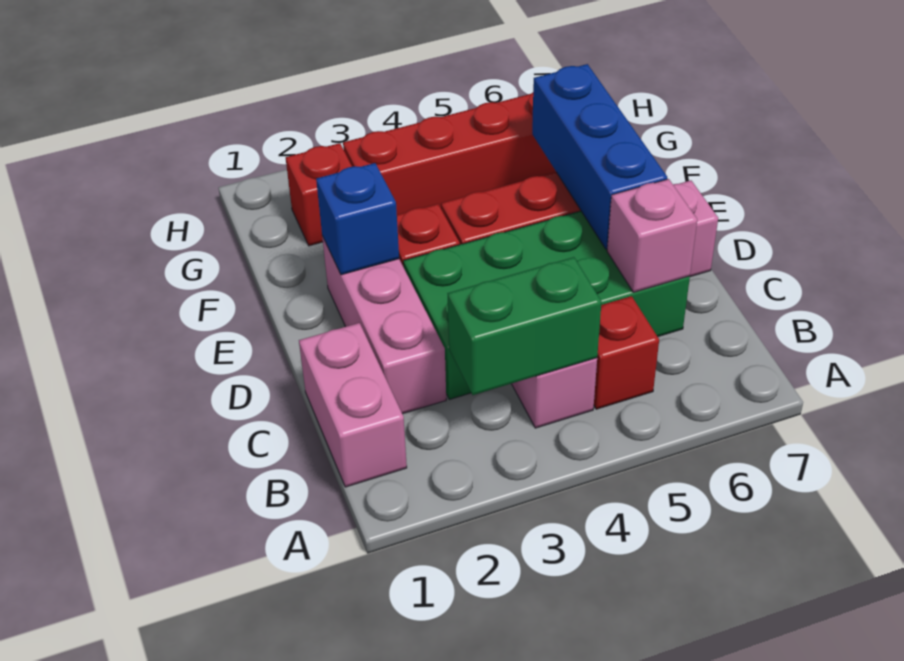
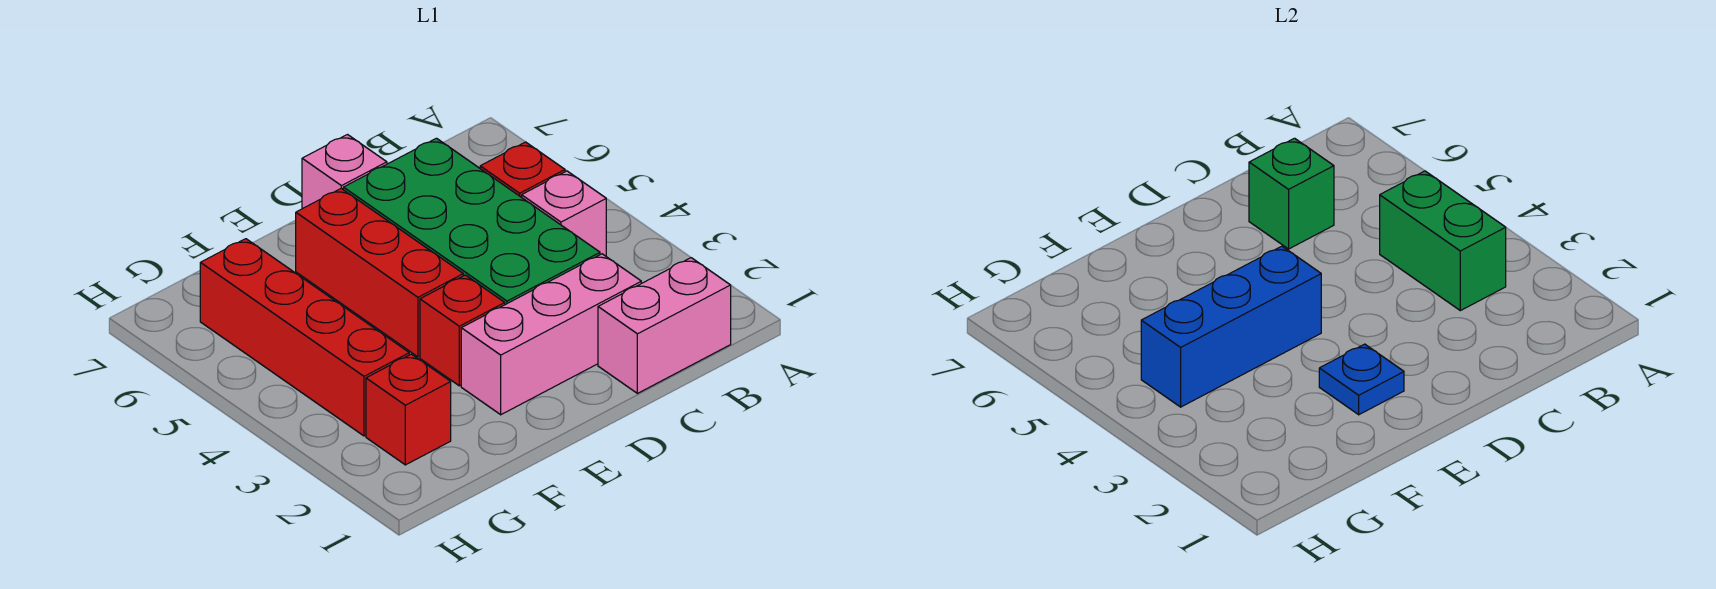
pink brick C6 level 2 -> green brick C6 level 2
blue brick D6:F6 level 2 -> blue brick E4:G4 level 2
blue brick E2 level 2 -> blue plate E2 level 2

